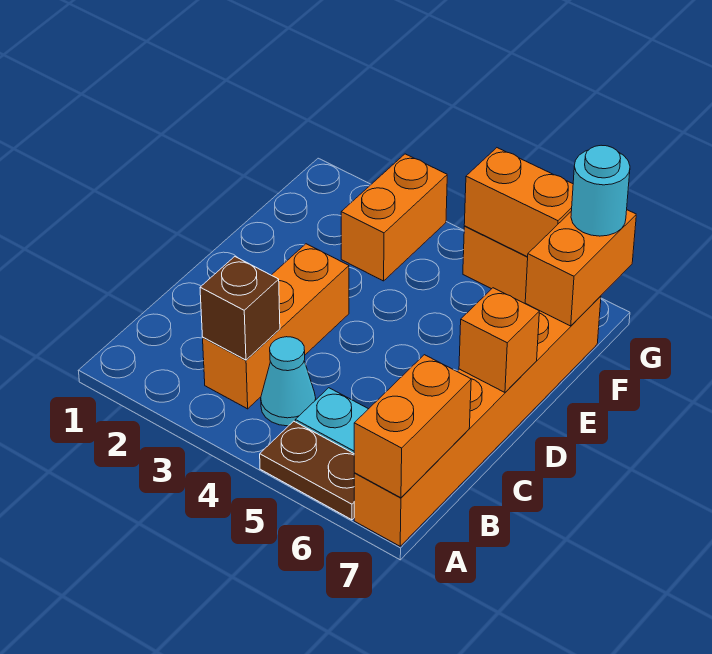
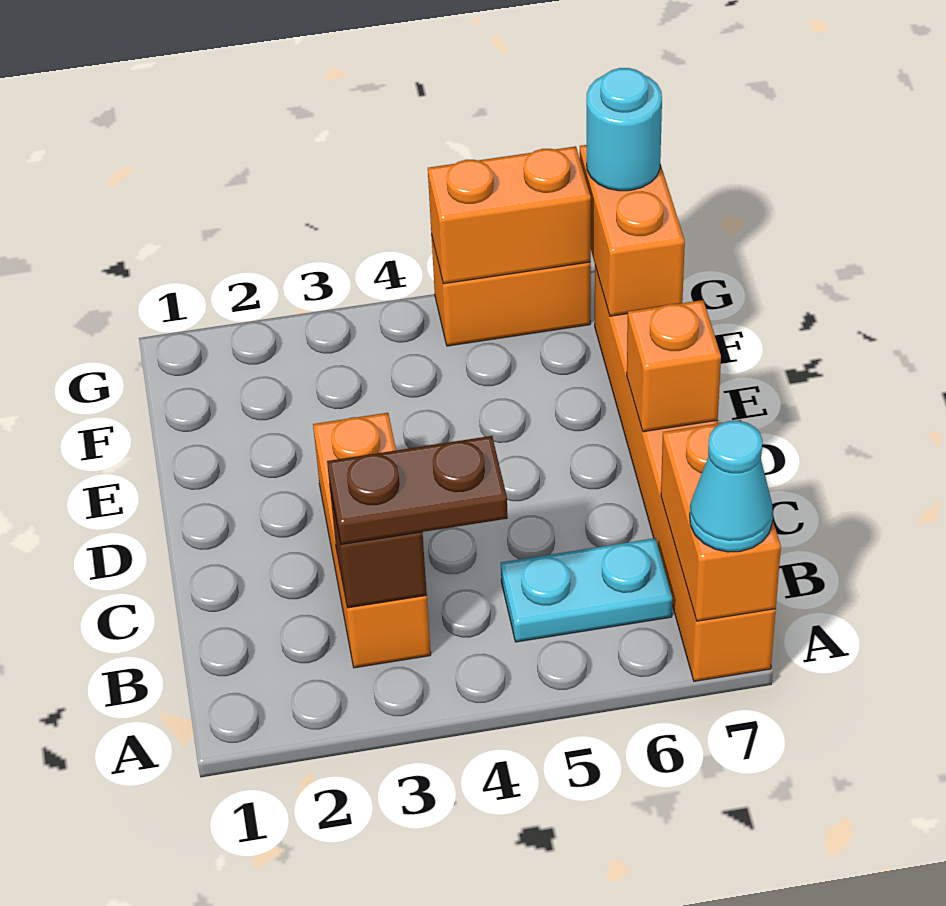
brown plate A5:A6 level 1 -> brown plate B3:B4 level 3
cyan cone B4 level 1 -> cyan cone A7 level 3
orange brick F3:G3 level 1 -> none

